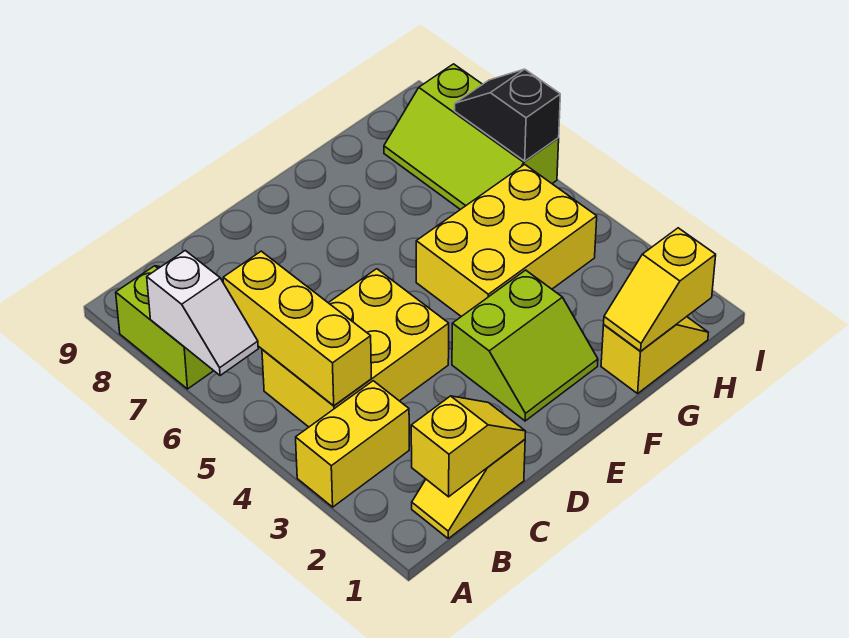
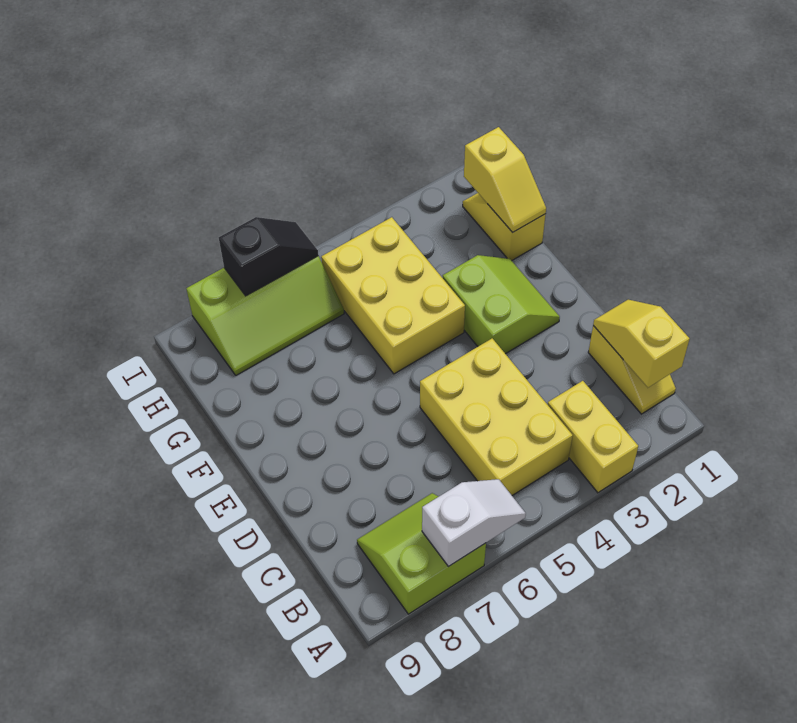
yellow brick B4:B6 level 2 -> none
black slope I6:I7 level 2 top 6 -> black slope I6:I7 level 2 top 7

